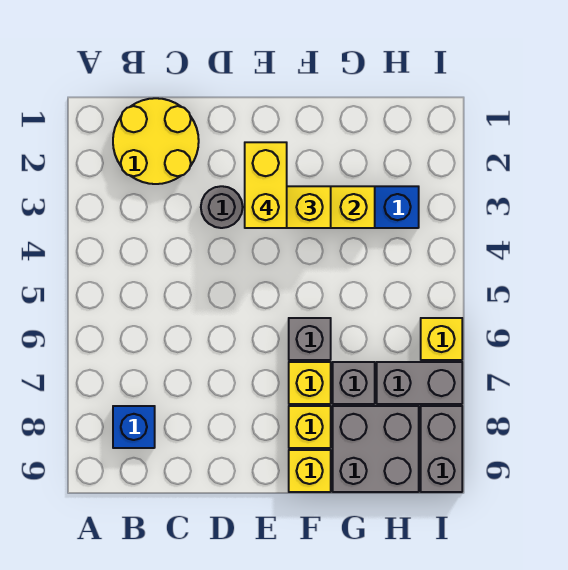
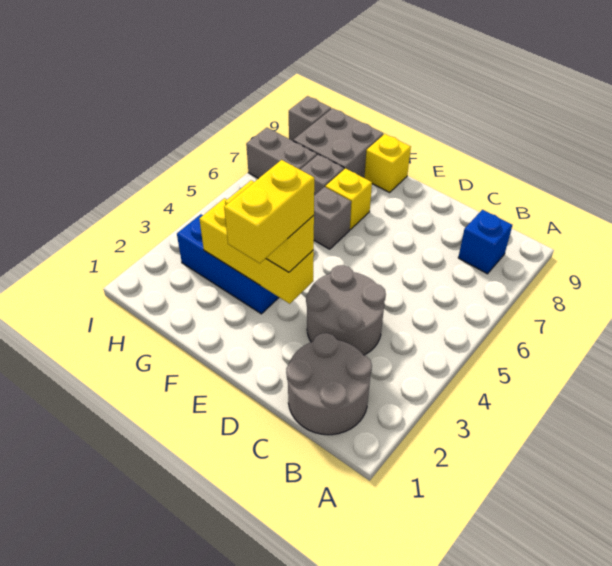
yellow round brick B1:C2 level 1 -> grey round brick B1:C2 level 1
grey round brick D3 level 1 -> grey round brick C3:D4 level 1
yellow brick F8 level 1 -> none
yellow brick I6 level 1 -> none
grey brick I8:I9 level 1 -> grey brick I9 level 1

